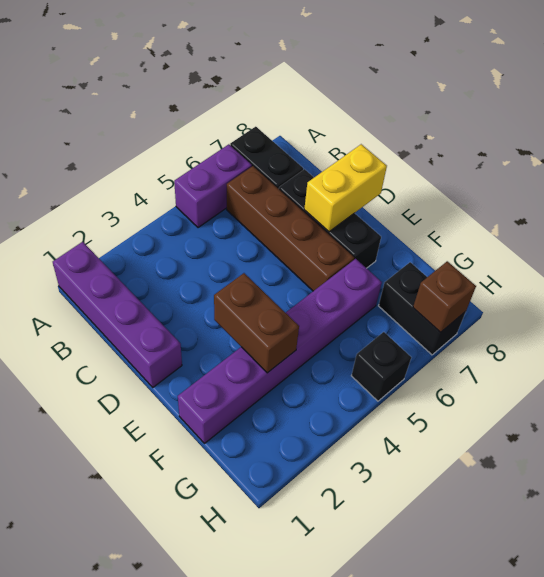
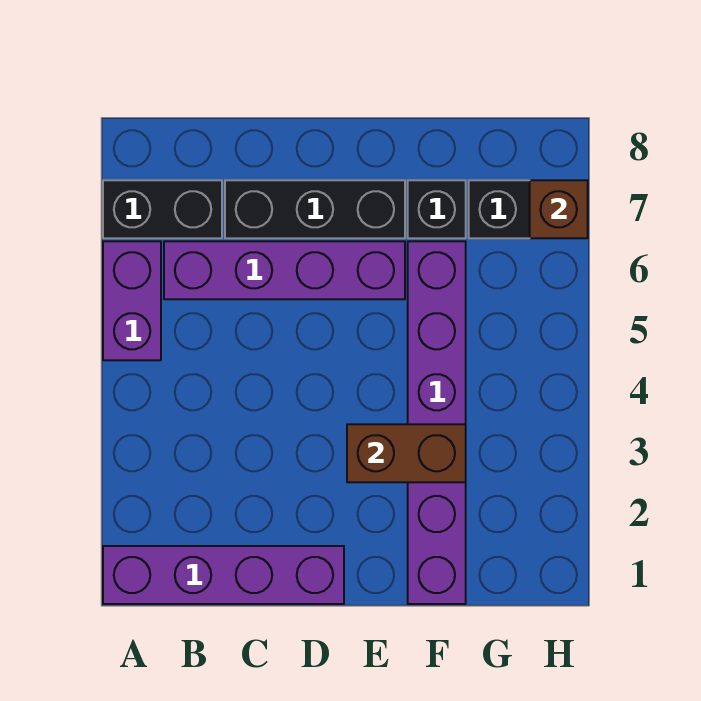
brown brick B6:E6 level 1 -> purple brick B6:E6 level 1
yellow brick D7:D8 level 2 -> none
black brick H5 level 1 -> black brick F7 level 1

